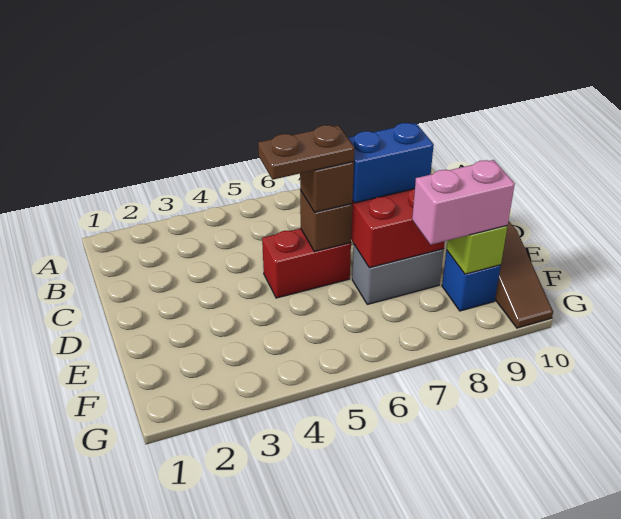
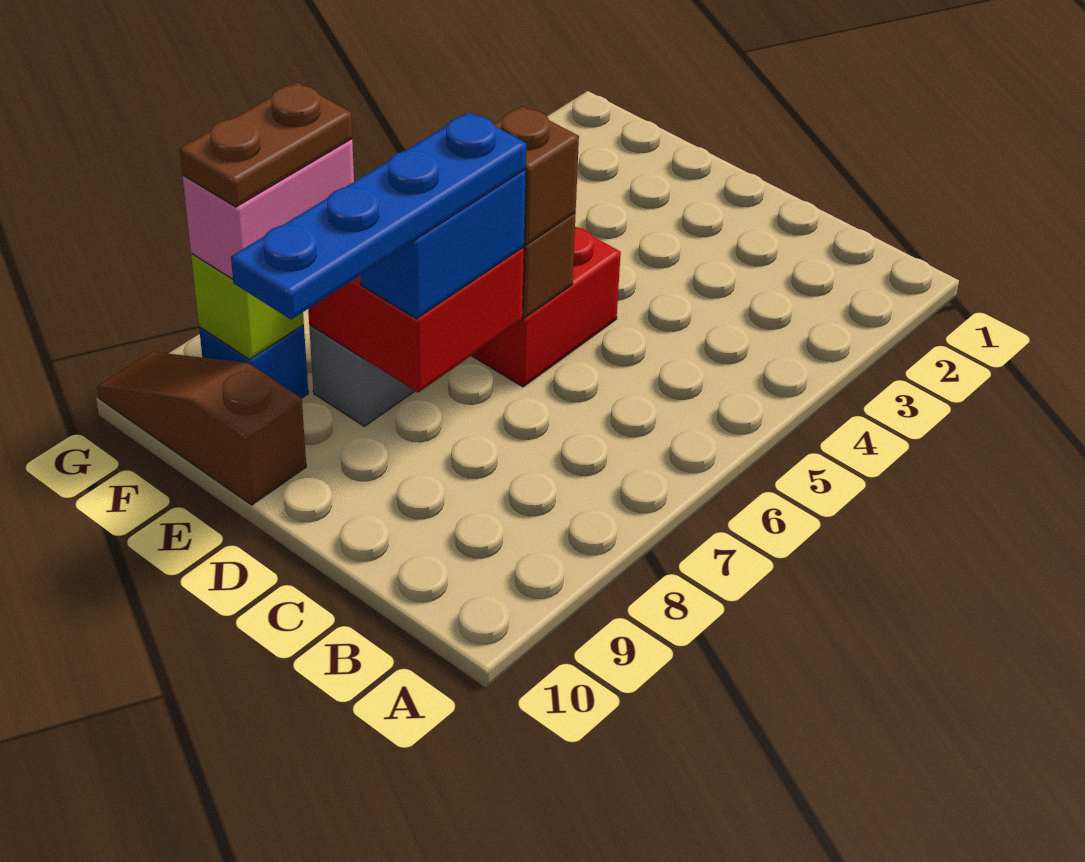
brown plate D5:D6 level 4 -> brown plate F8:F9 level 4
none -> blue plate D7:D10 level 4

